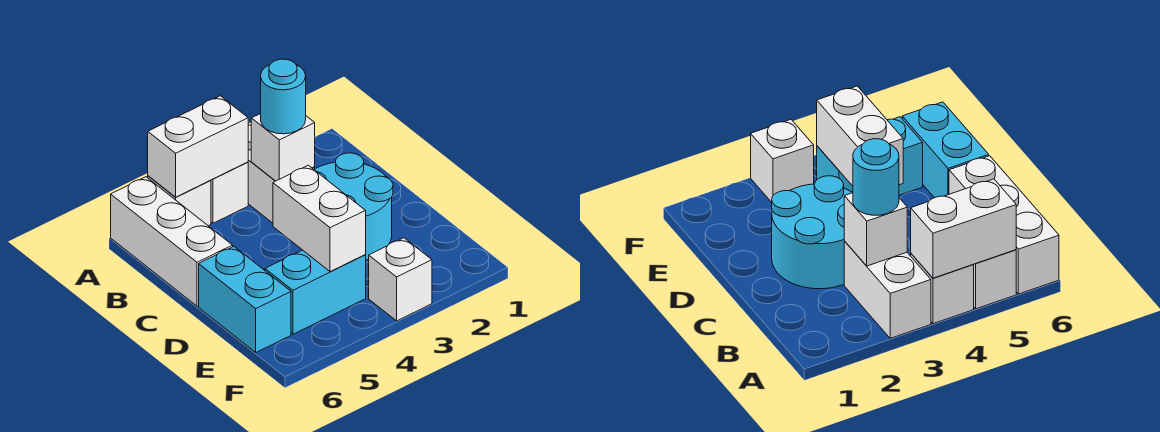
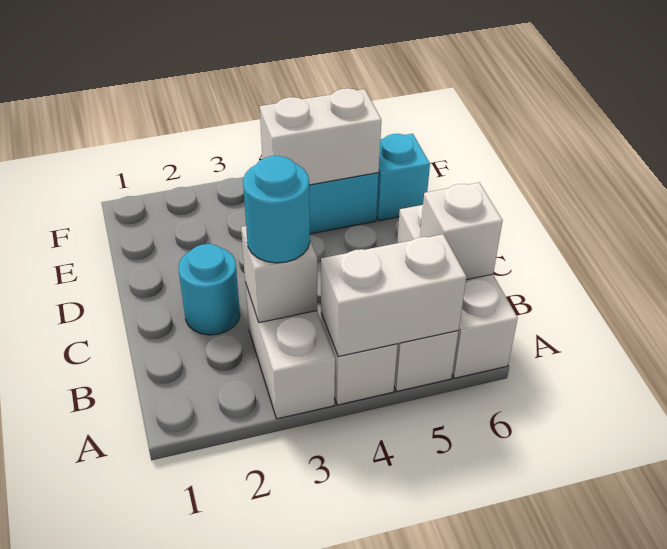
cyan round brick C2:D3 level 1 -> cyan round brick C2 level 1
white brick D4:E4 level 2 -> white brick E4:E5 level 2
cyan brick D6:E6 level 1 -> cyan brick E6 level 1
white brick F3 level 1 -> white brick B6 level 2

